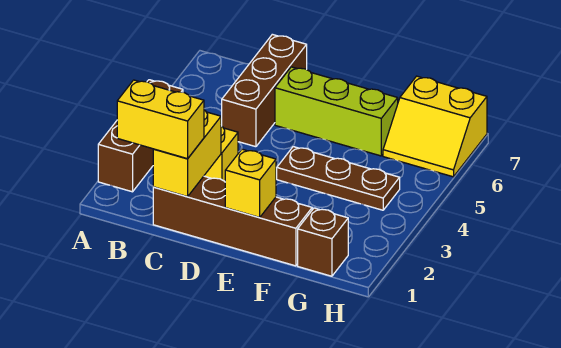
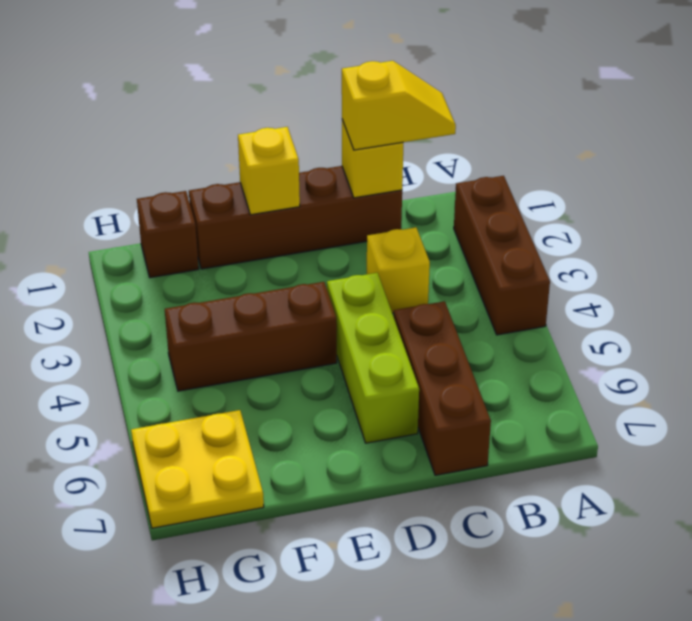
yellow brick B1:C1 level 3 -> yellow slope B1:C1 level 3 top C
yellow brick C1:C2 level 2 -> yellow brick C1 level 2
lime brick D6:F6 level 1 -> lime brick D4:D6 level 1
brown plate E4:G4 level 1 -> brown brick E4:G4 level 1
yellow slope G6:H7 level 1 top 7 -> yellow plate G6:H7 level 1

